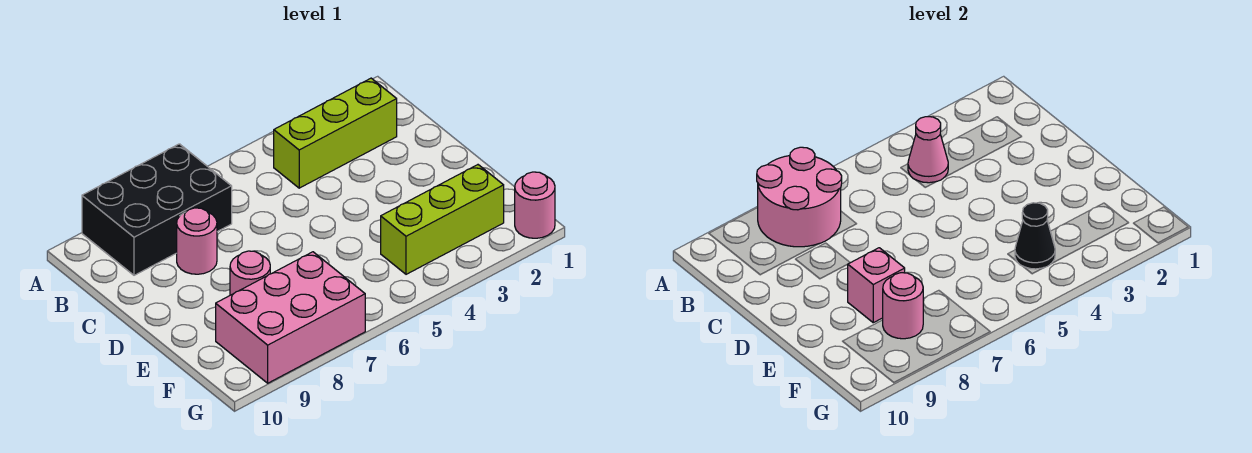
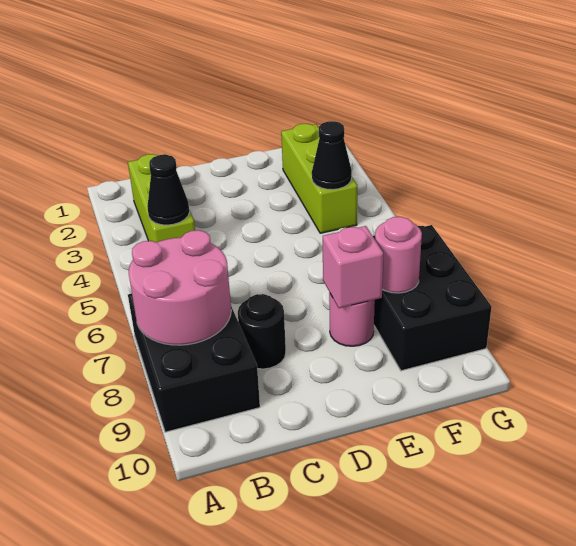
pink cone B4 level 2 -> black cone B4 level 2
pink round brick C8 level 1 -> black round brick C8 level 1
pink brick F7:G9 level 1 -> black brick F7:G9 level 1
pink round brick G1 level 1 -> none

